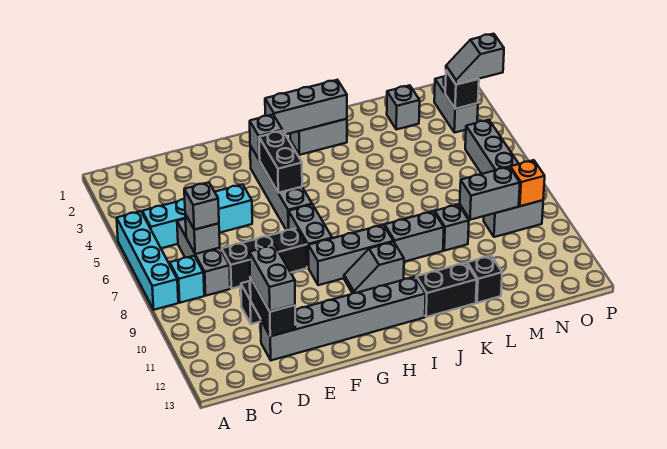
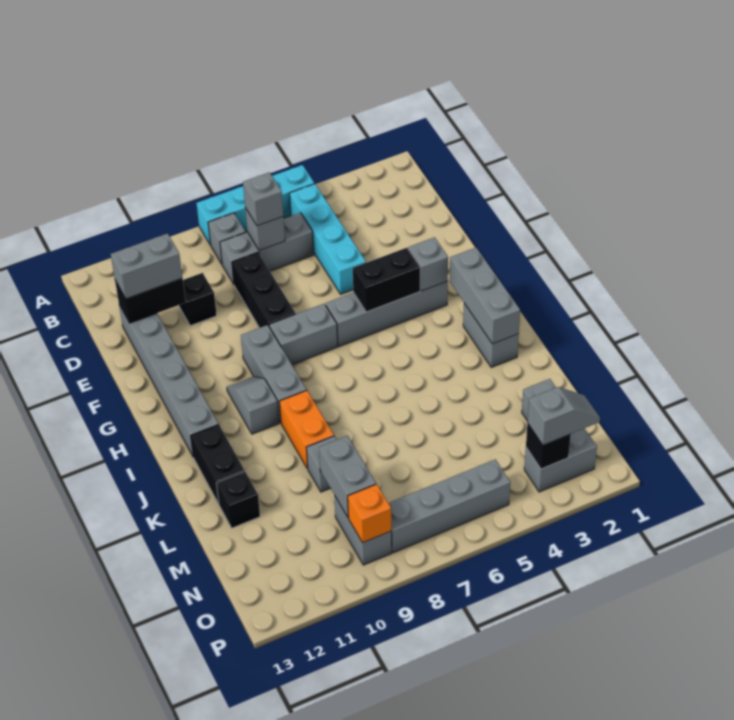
cyan brick B8 level 1 -> grey brick B8 level 1
grey brick J9:K9 level 1 -> orange brick J9:K9 level 1
grey slope O3:P3 level 3 top P -> grey slope O2:O3 level 3 top 3

